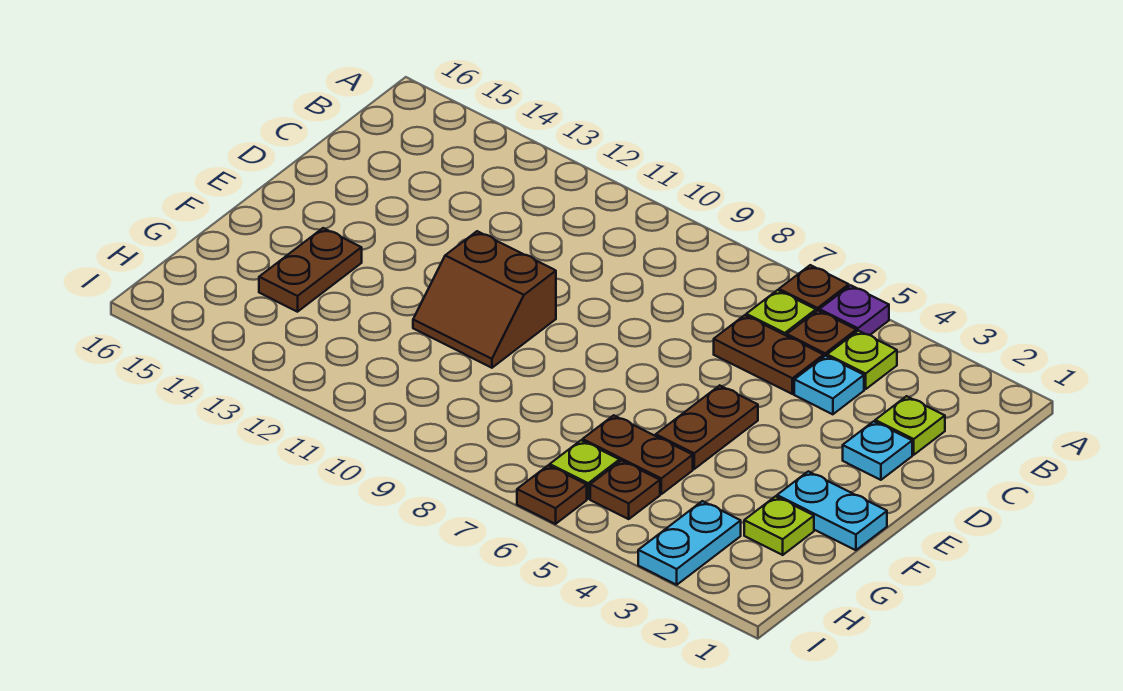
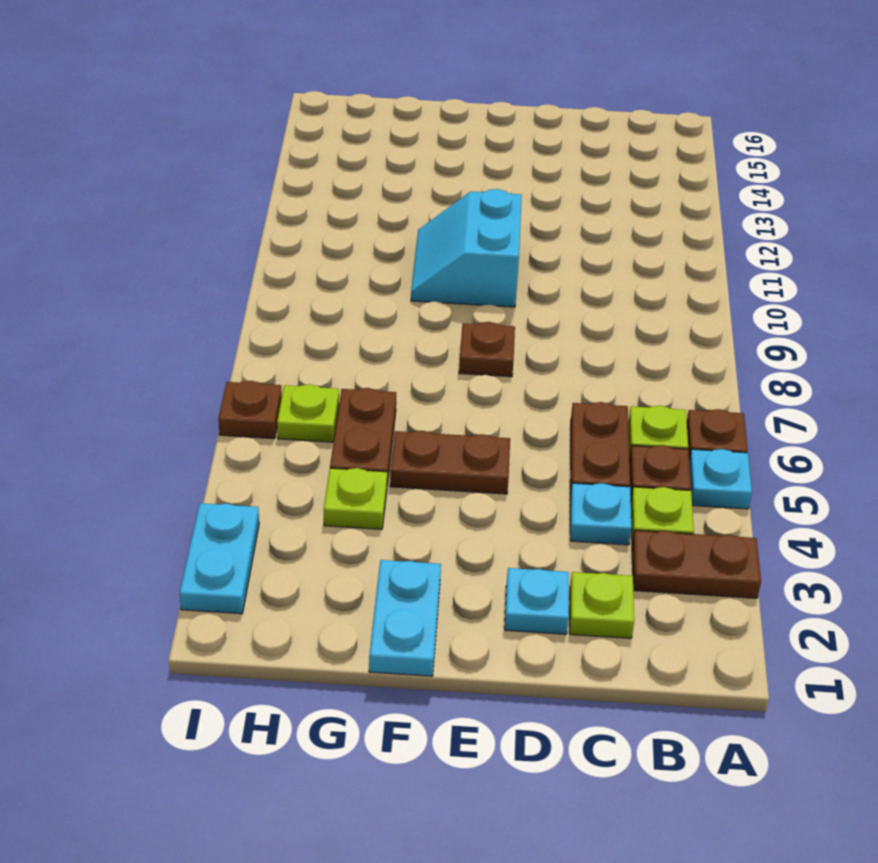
purple plate A5 level 1 -> cyan plate A5 level 1
brown slope E10:F11 level 1 top E -> cyan slope E10:F11 level 1 top E
brown plate F14:G14 level 1 -> brown plate A3:B3 level 1
lime plate G2 level 1 -> lime plate G4 level 1
cyan plate H3:I3 level 1 -> cyan plate I2:I3 level 1
brown plate H5 level 1 -> brown plate E8 level 1

